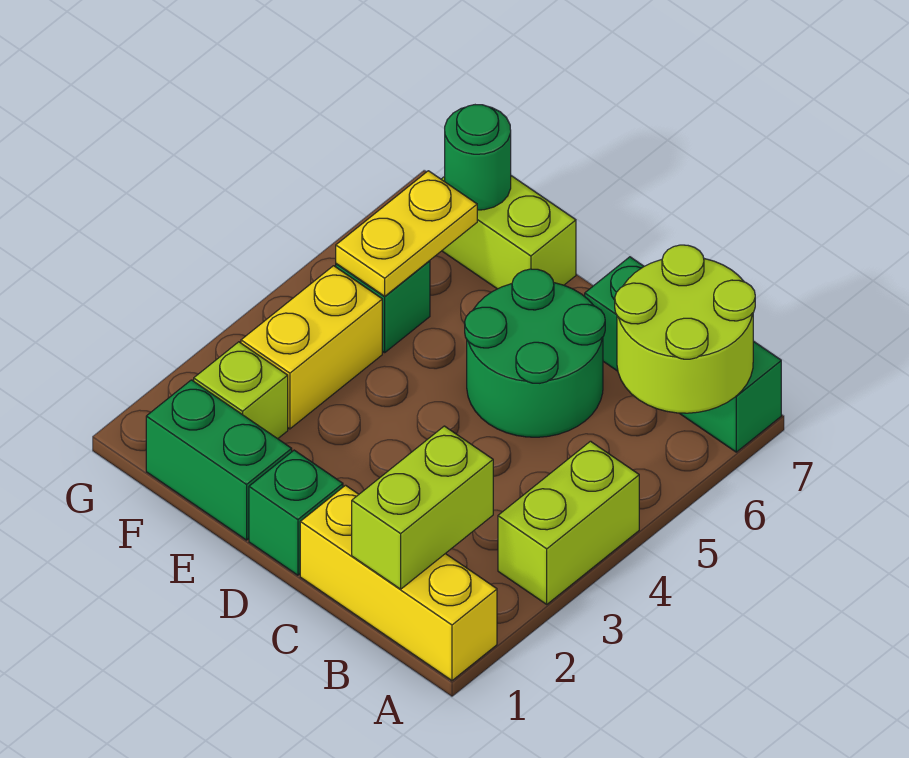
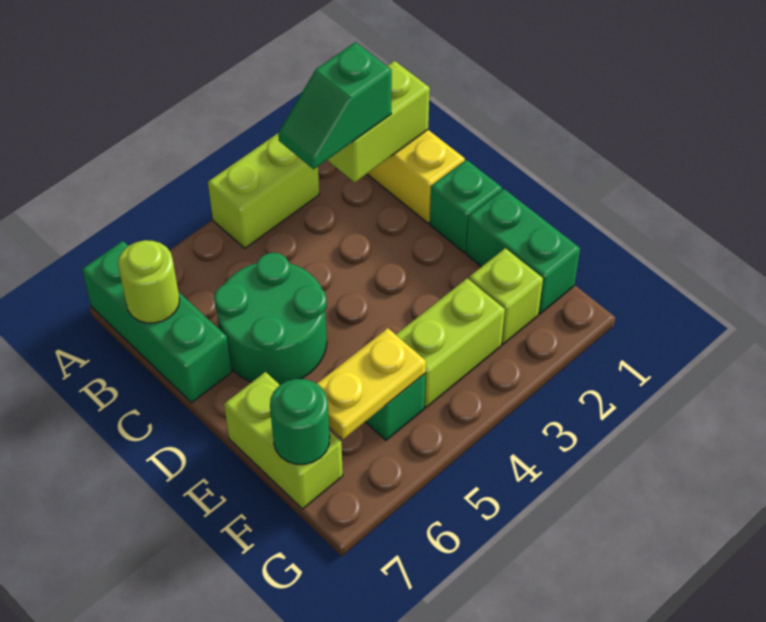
lime round brick A6:B7 level 2 -> lime round brick B7 level 2
none -> green slope B2:B3 level 3 top 2
yellow brick F3:F4 level 1 -> lime brick F3:F4 level 1

